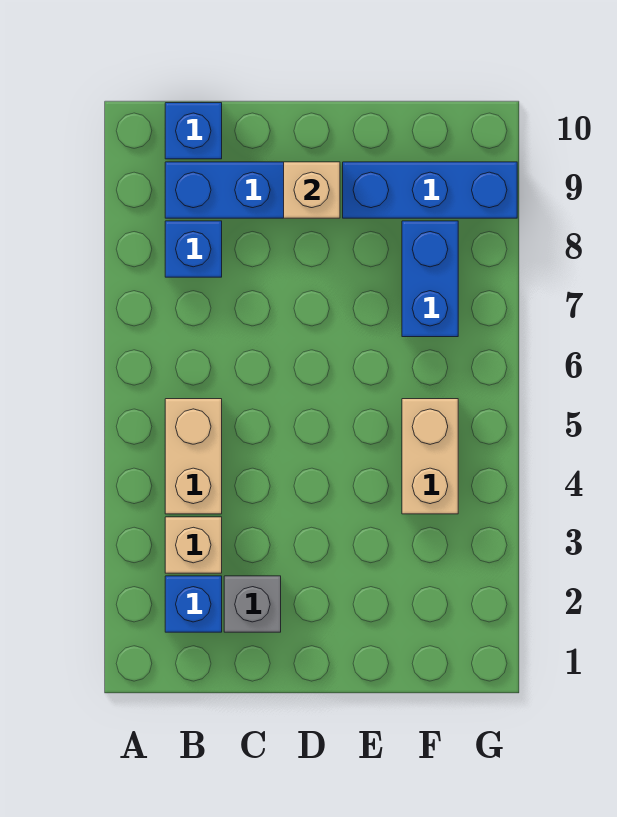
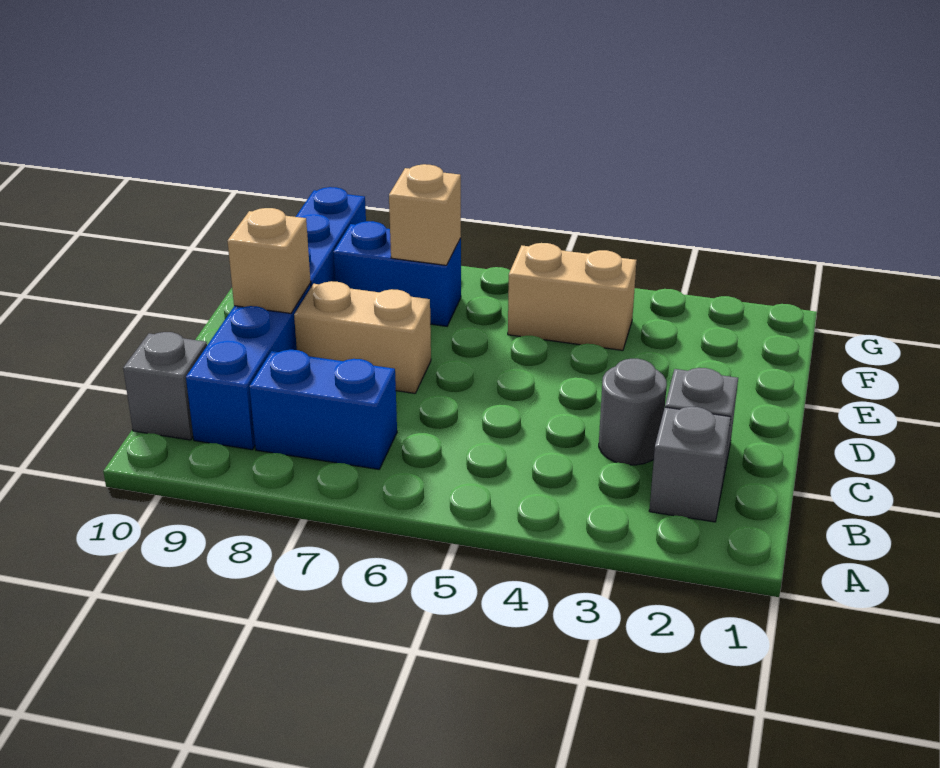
blue brick B2 level 1 -> grey brick B2 level 1
tan brick B3 level 1 -> tan brick F7 level 2
tan brick B4:B5 level 1 -> tan brick D7:D8 level 1
blue brick B8 level 1 -> blue brick B7:B8 level 1
blue brick B10 level 1 -> grey brick B10 level 1
none -> grey round brick C3 level 1

